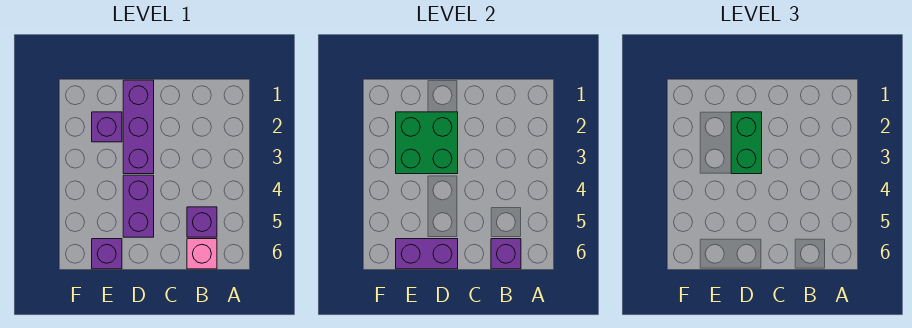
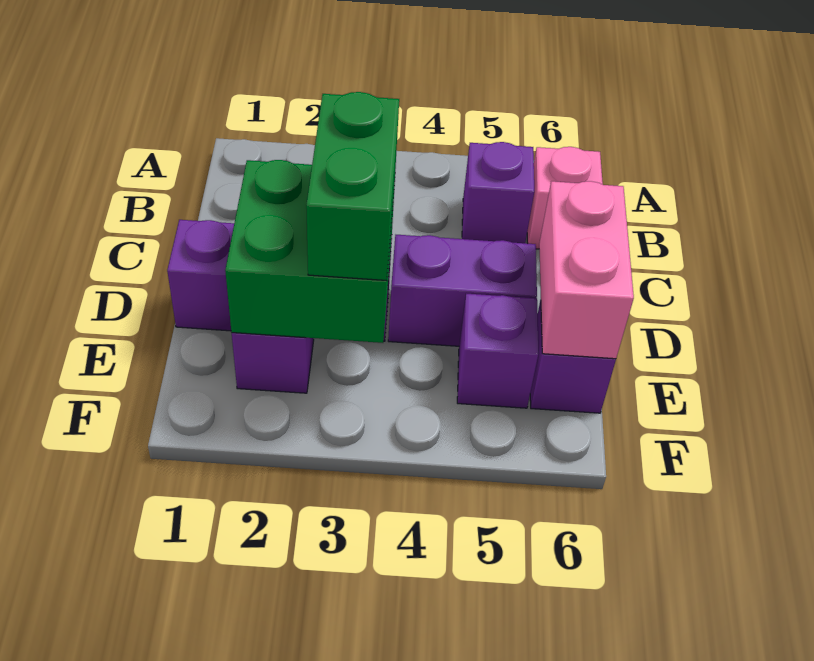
purple brick B6 level 2 -> purple brick E5 level 1
green brick D2:D3 level 3 -> green brick D3:E3 level 3
purple brick D6:E6 level 2 -> pink brick D6:E6 level 2

